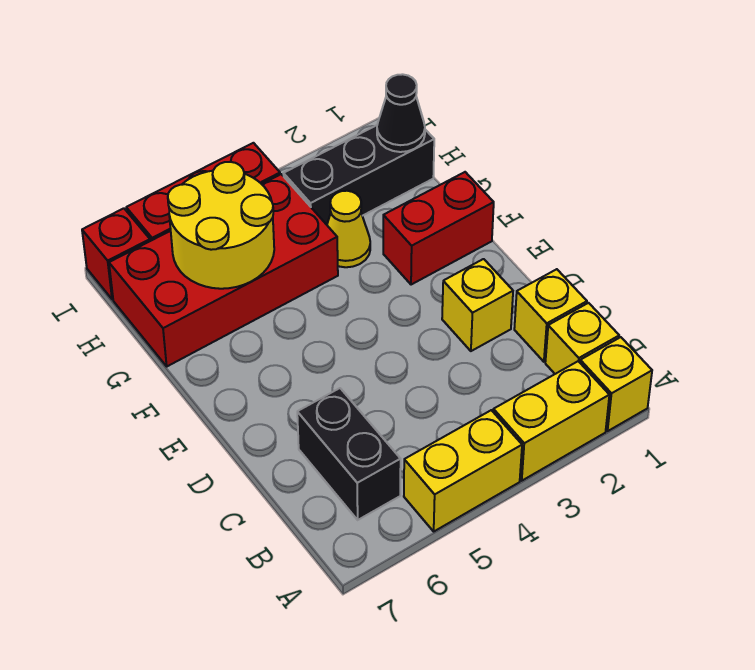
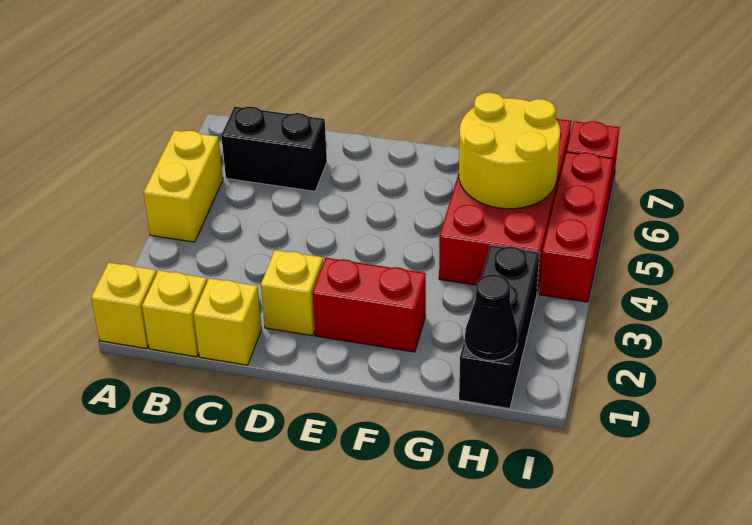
yellow brick A2:A3 level 1 -> none
red brick F1:F2 level 1 -> red brick E2:F2 level 1
yellow cone G3 level 1 -> none

